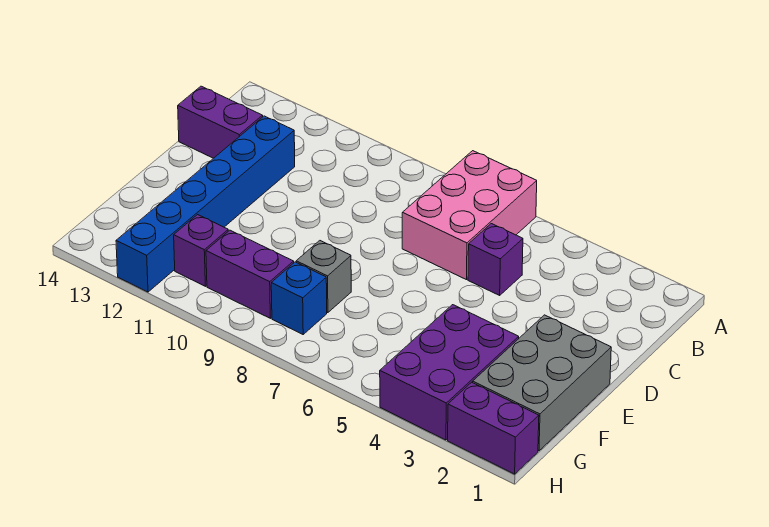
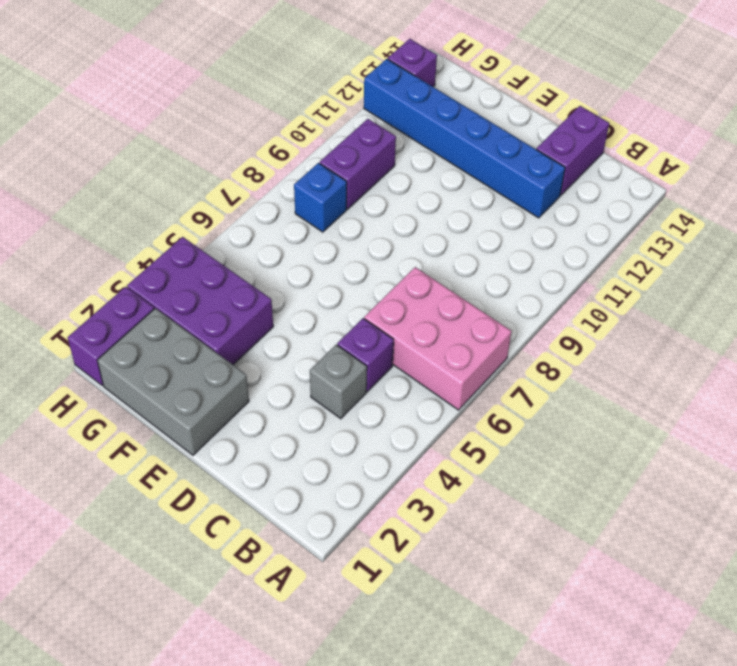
grey brick F8 level 1 -> grey brick C4 level 1
purple brick G11 level 1 -> purple brick H13 level 1

